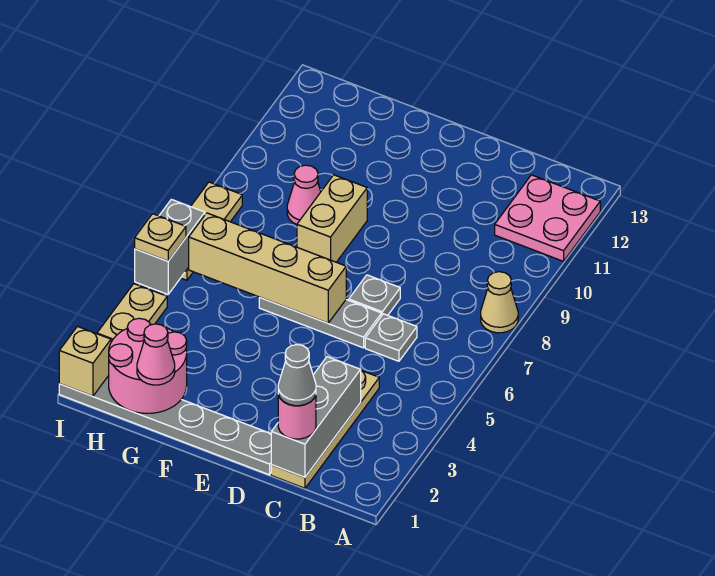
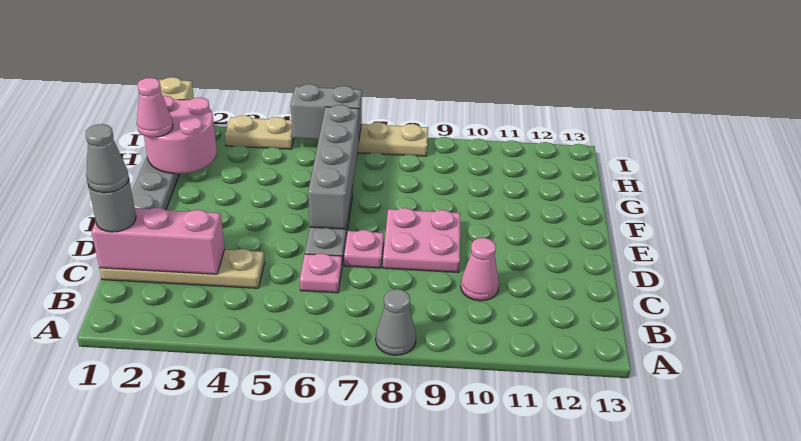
tan cone A8 level 1 -> grey cone A8 level 1
pink plate A11:B12 level 1 -> pink plate D8:E9 level 1
grey brick C1:C3 level 2 -> pink brick C1:C3 level 2
pink round brick C1 level 3 -> grey round brick C1 level 3
grey plate C6 level 1 -> pink plate C6 level 1
grey plate D7 level 1 -> pink plate D7 level 1
tan brick E6:H6 level 2 -> grey brick E6:H6 level 2
tan brick F8:F9 level 1 -> none
pink cone G9 level 1 -> pink cone C10 level 1
tan plate I5 level 3 -> none

